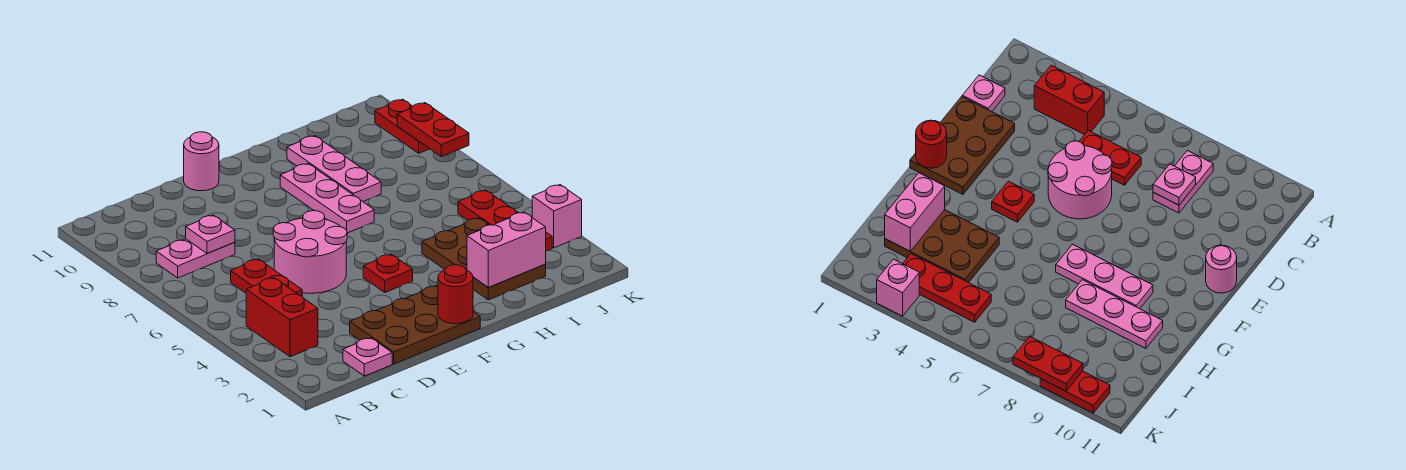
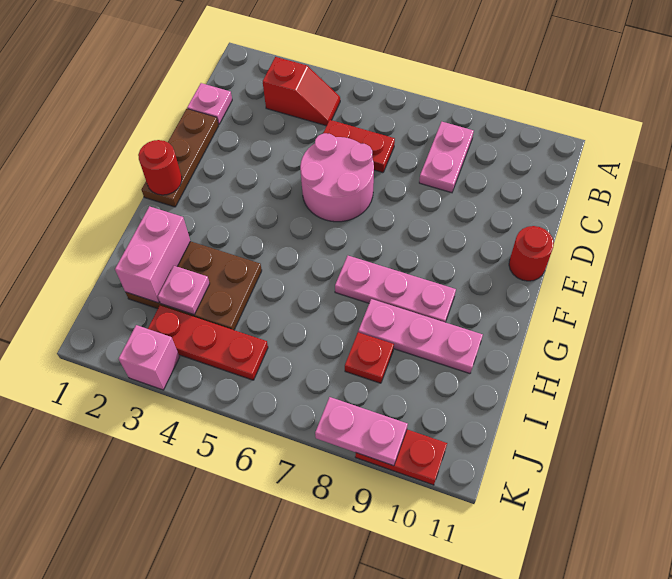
red brick B3:B4 level 1 -> red slope B3:B4 level 1 top 3
pink plate C8 level 2 -> pink plate I3 level 2
brown plate D1:F2 level 1 -> brown plate D1:F1 level 1
pink round brick E11 level 1 -> red round brick E11 level 1
red plate F4 level 1 -> red plate I8 level 1
red plate K8:K9 level 2 -> pink plate K8:K9 level 2

